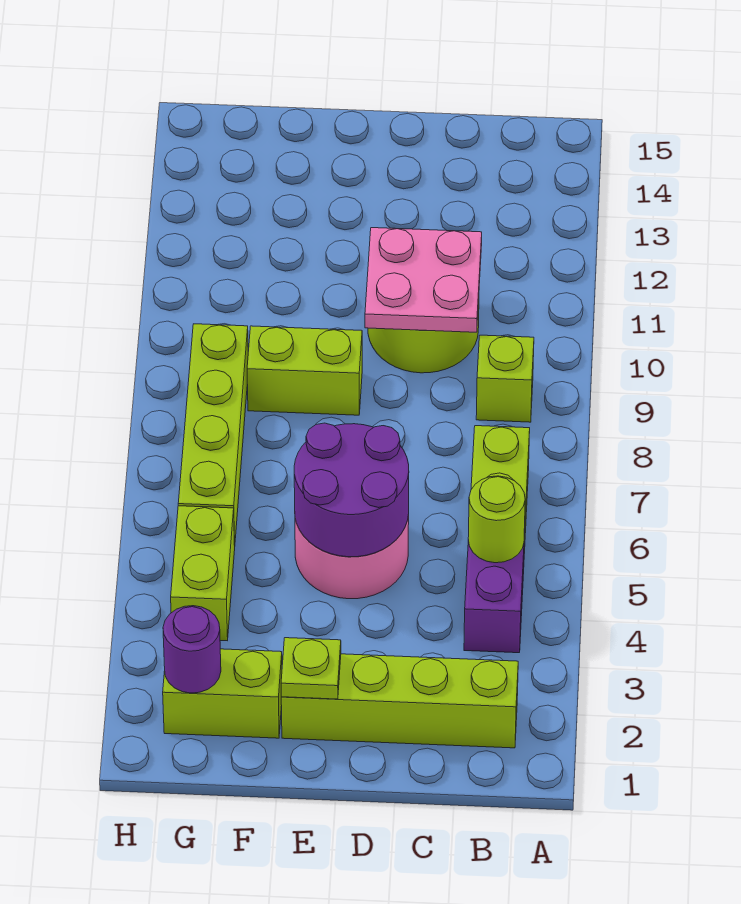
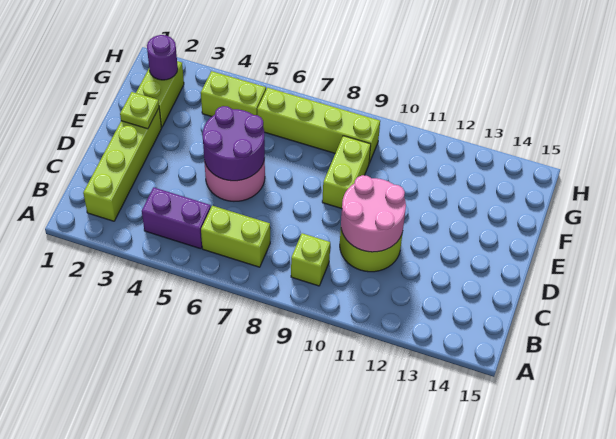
lime round brick B5 level 2 -> none
pink plate C10:D11 level 2 -> pink round brick C10:D11 level 2

